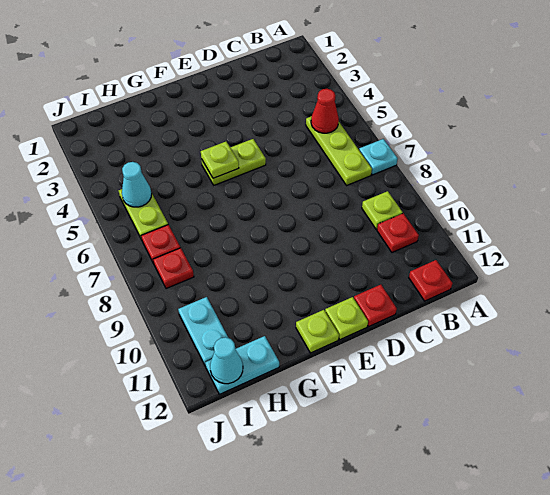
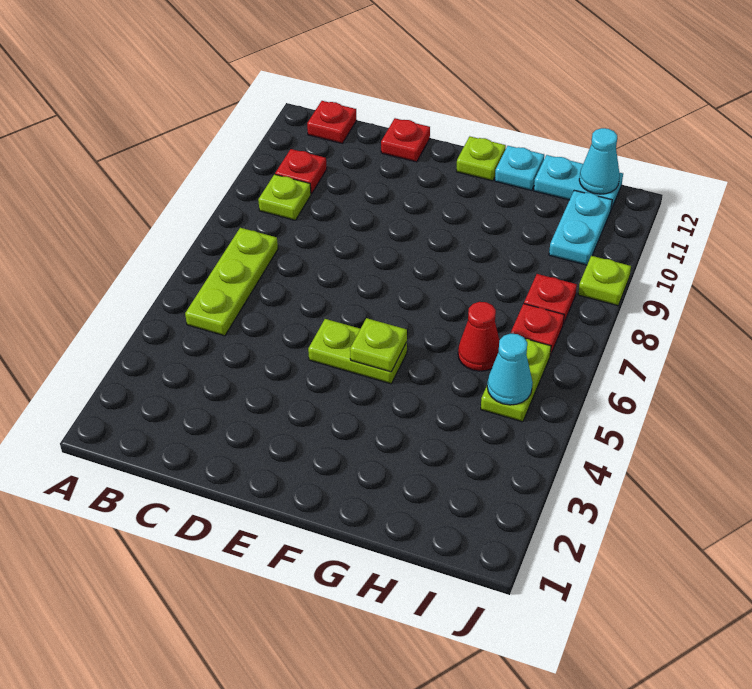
cyan plate A7 level 1 -> cyan plate G12 level 1
red cone B5 level 2 -> red cone H6 level 1
lime plate E12 level 1 -> lime plate J9 level 1

